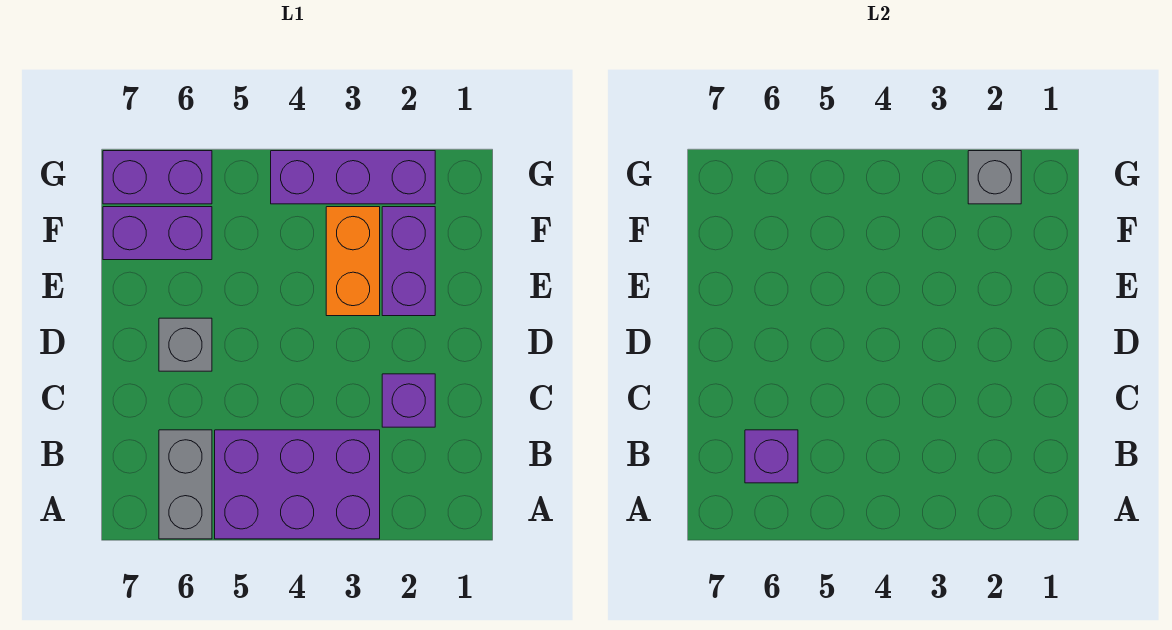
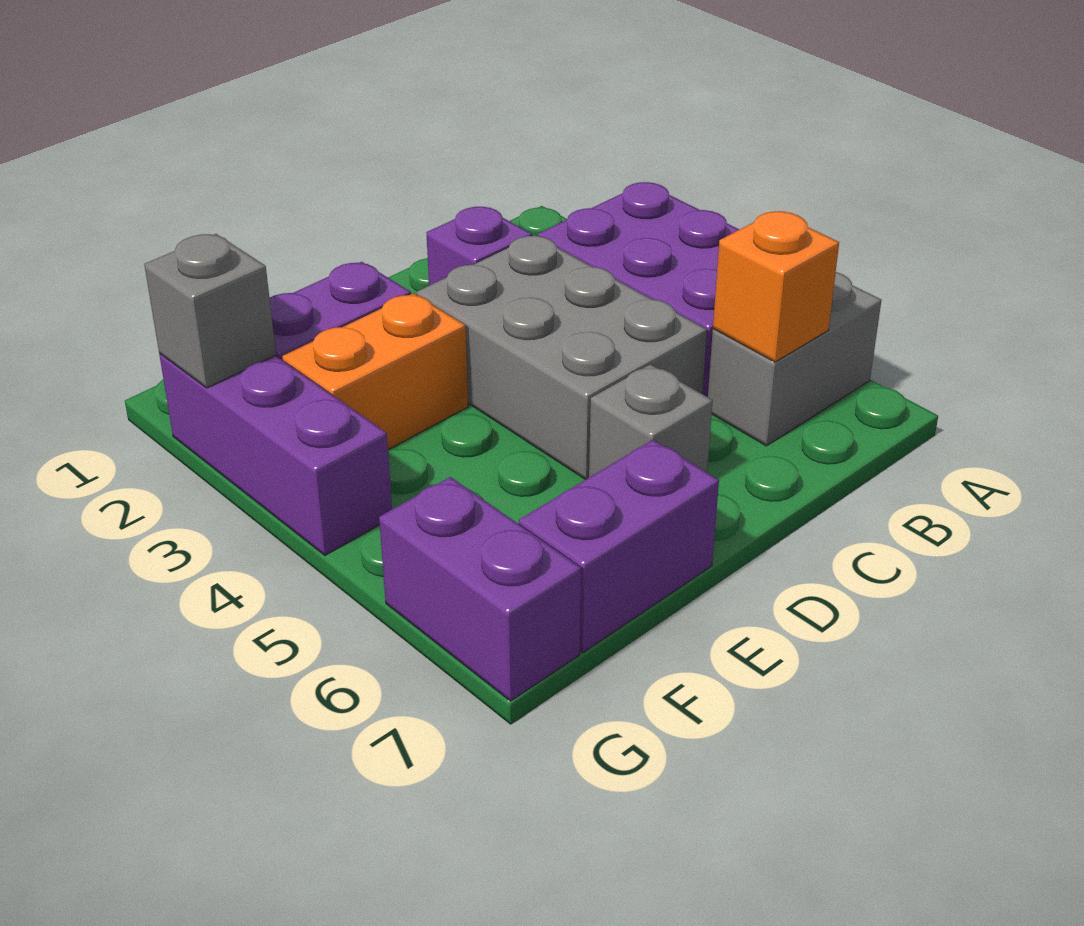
purple brick B6 level 2 -> orange brick B6 level 2
none -> grey brick C3:D5 level 1
purple brick F6:F7 level 1 -> purple brick E7:F7 level 1

